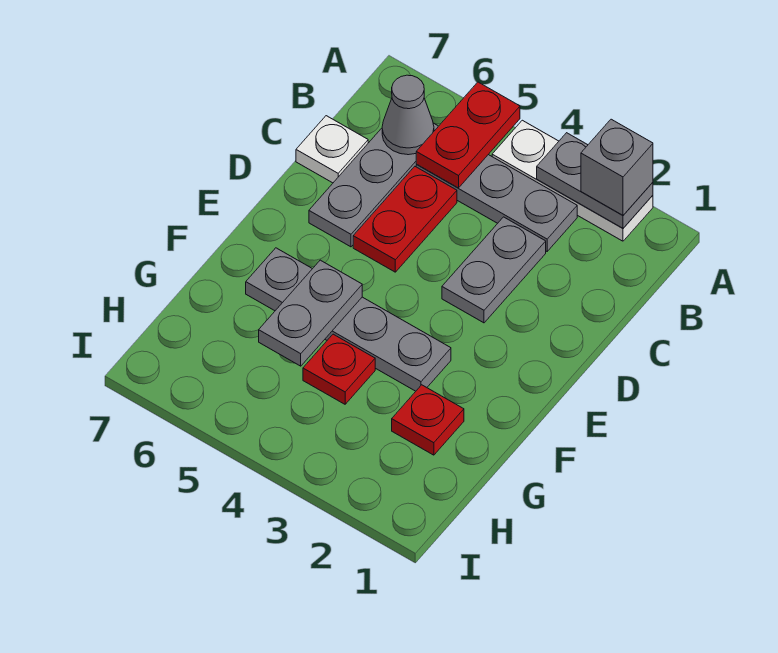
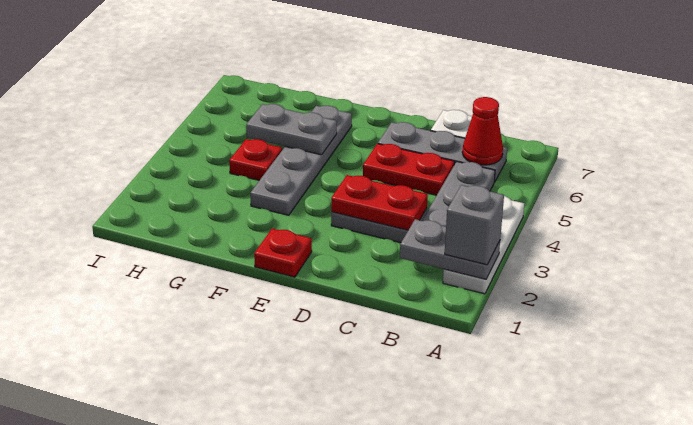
grey plate A2:A3 level 2 -> grey plate A2:B2 level 2
red plate A5:B5 level 2 -> red plate C3:D3 level 2
grey cone B6 level 2 -> red cone B6 level 2
red plate G2 level 1 -> red plate E1 level 1

